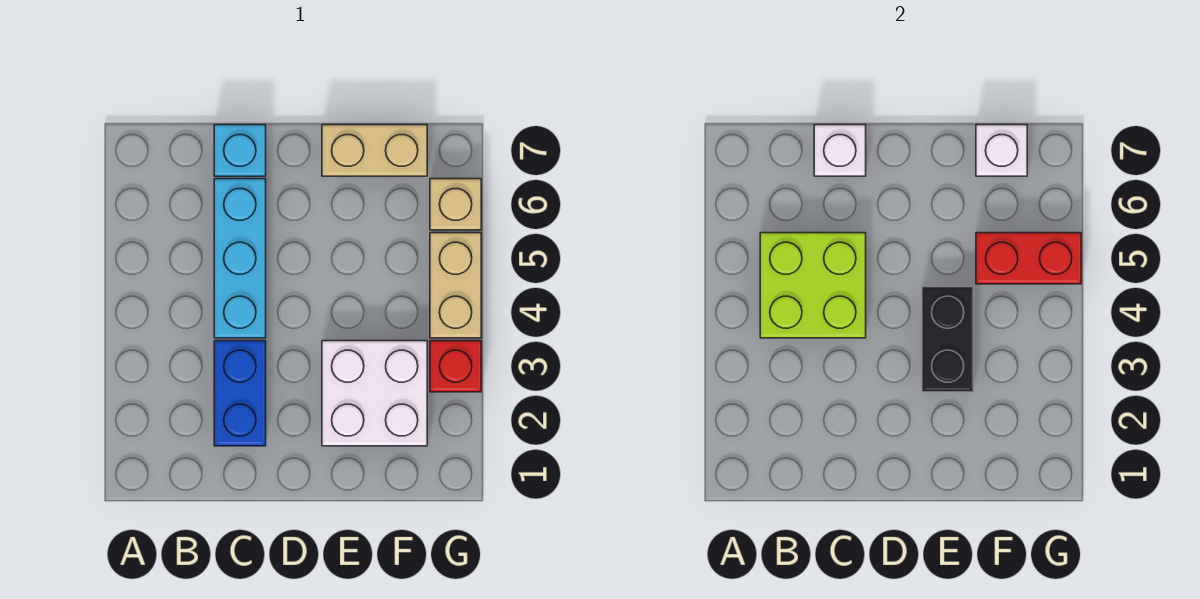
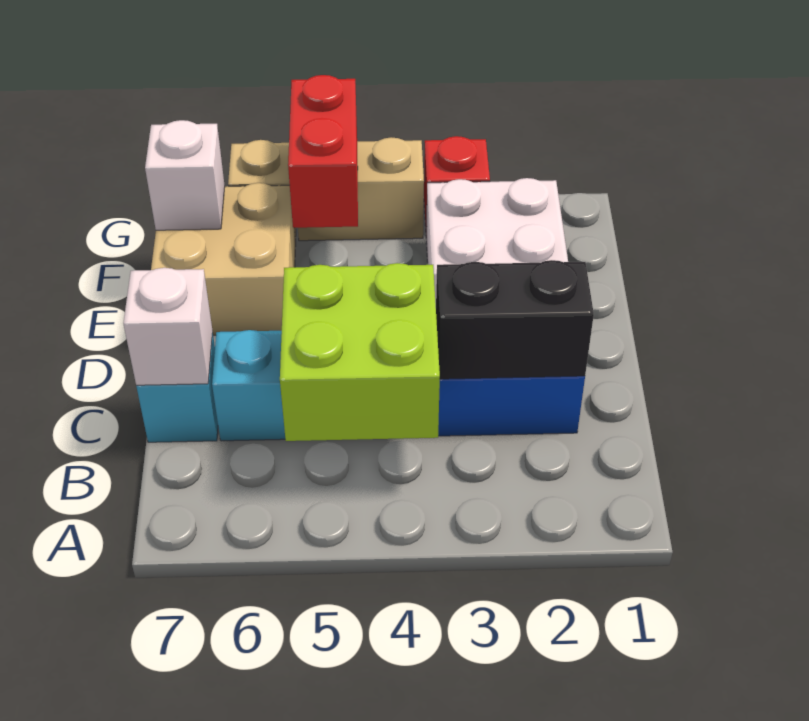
black brick E3:E4 level 2 -> black brick C2:C3 level 2
tan brick E7:F7 level 1 -> tan brick E6:F7 level 1

